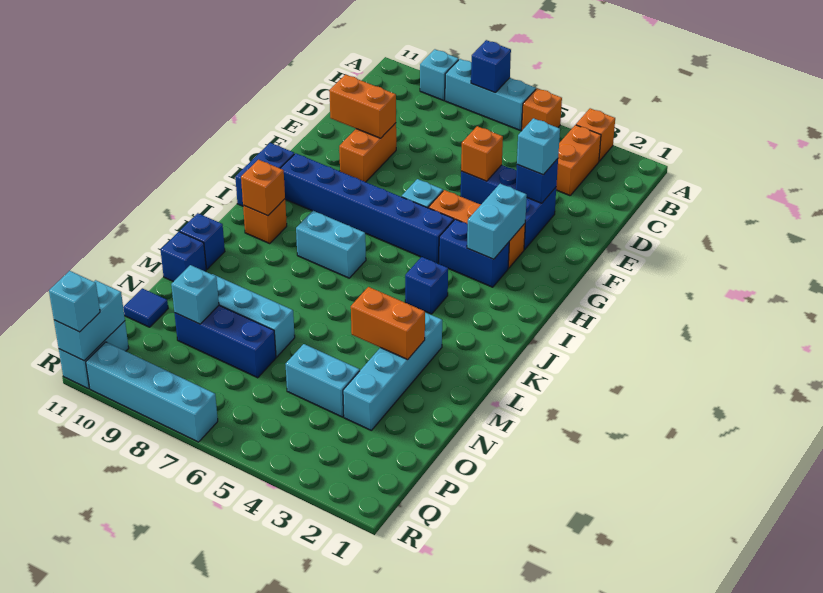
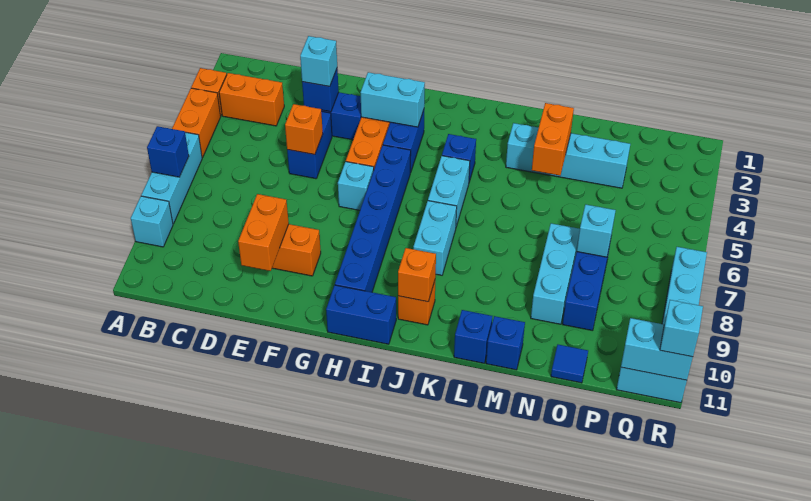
orange brick A5 level 1 -> orange brick A4:A5 level 1
cyan brick O4:O5 level 1 -> cyan brick J5:J6 level 1
cyan brick O9 level 2 -> cyan brick O7 level 2

